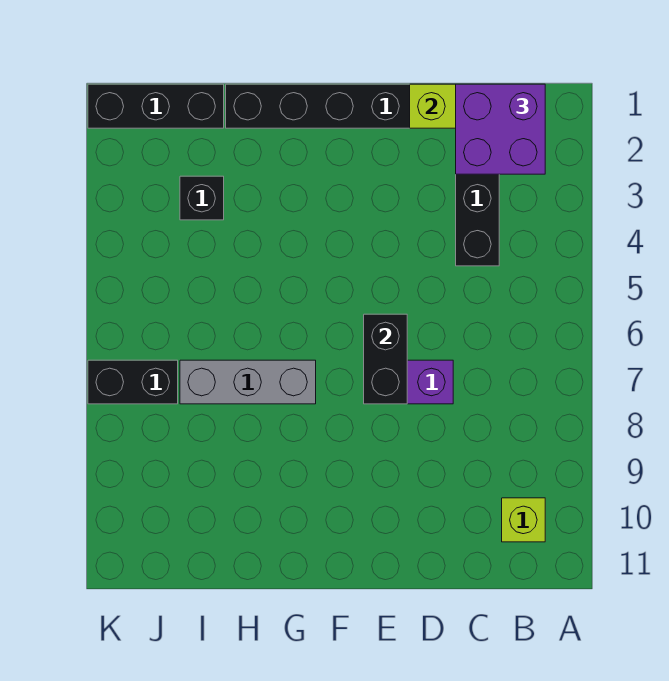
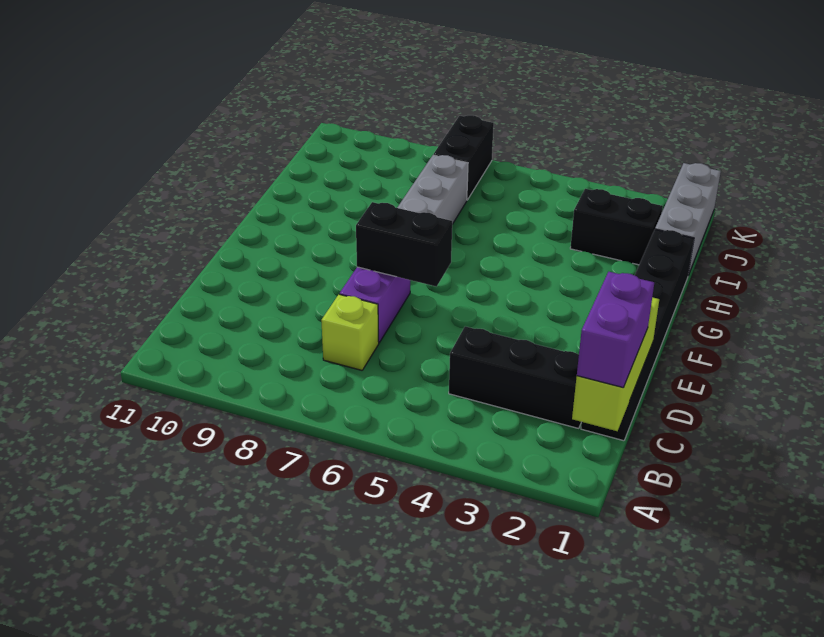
purple brick B1:C2 level 3 -> purple brick B1:C1 level 3
lime brick B10 level 1 -> lime brick C7 level 1
black brick I1:K1 level 1 -> grey brick I1:K1 level 1
black brick I3 level 1 -> black brick I2:I3 level 1

